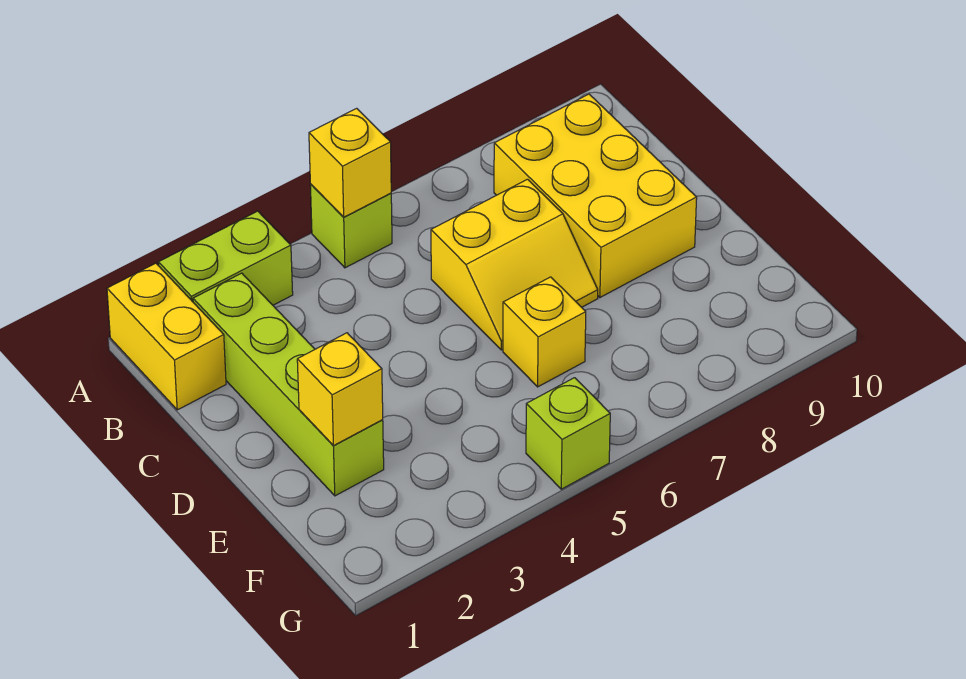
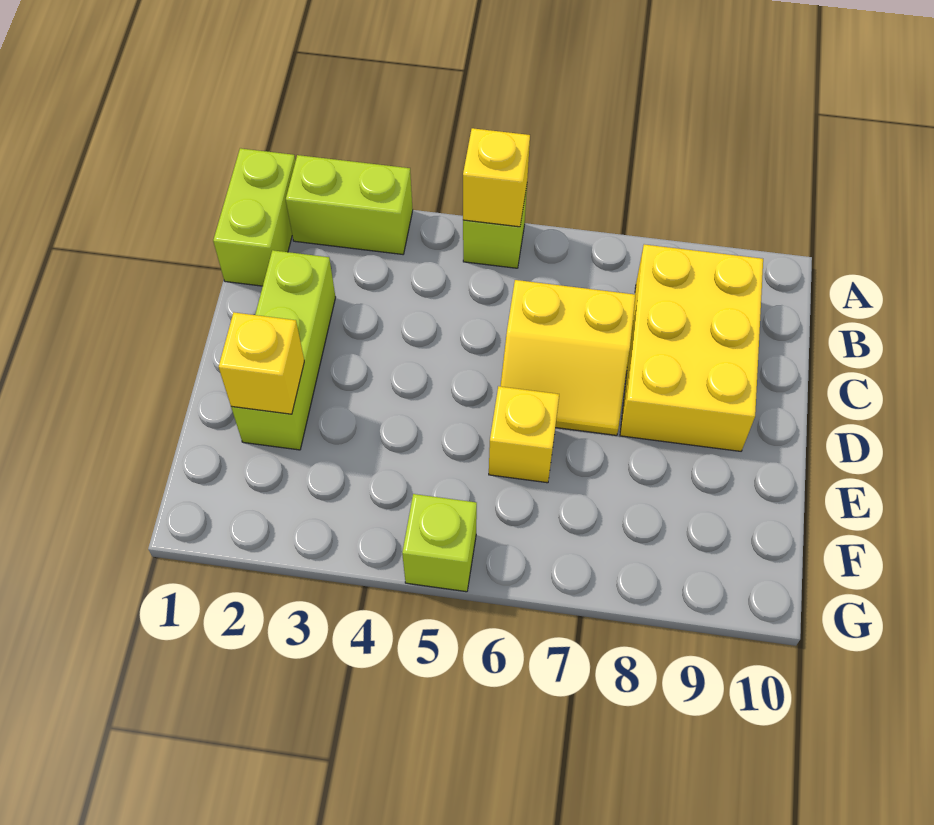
yellow brick A1:B1 level 1 -> lime brick A1:B1 level 1
lime brick B2:E2 level 1 -> lime brick C2:E2 level 1

